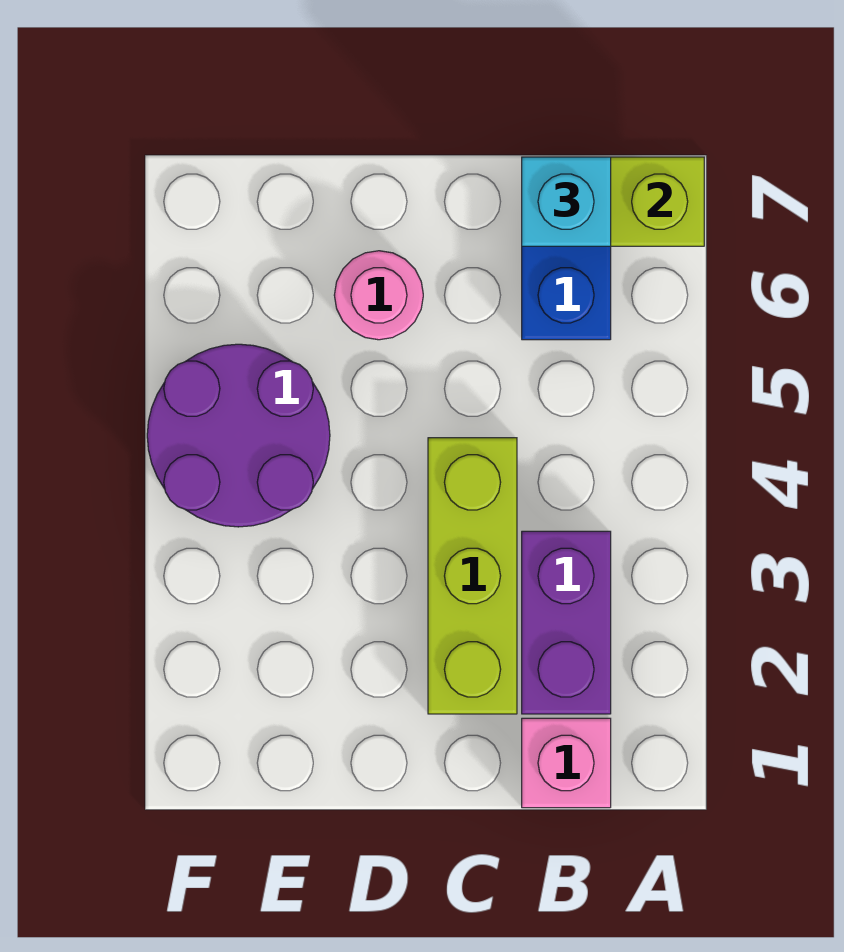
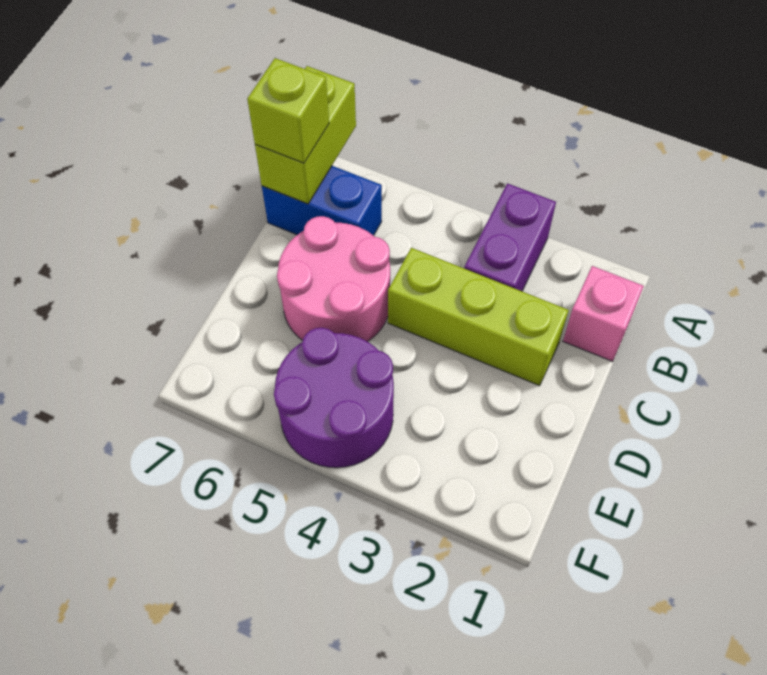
purple brick B2:B3 level 1 -> purple brick A3:B3 level 1
cyan brick B7 level 3 -> lime brick B7 level 3
pink round brick D6 level 1 -> pink round brick C5:D6 level 1

